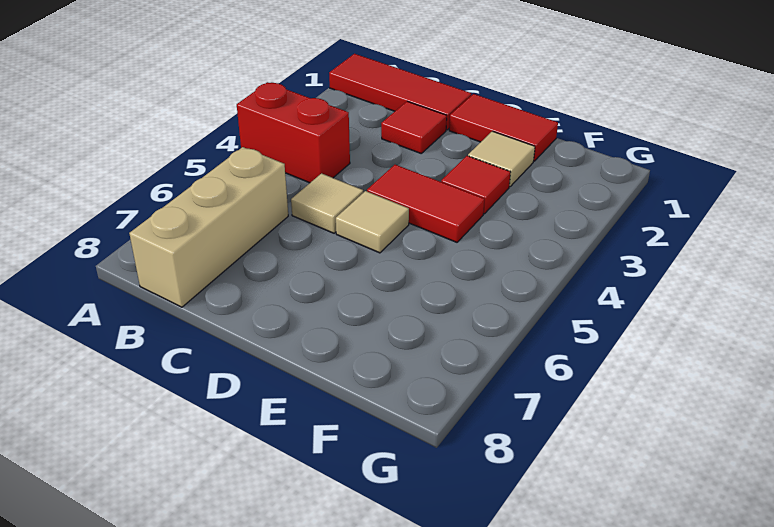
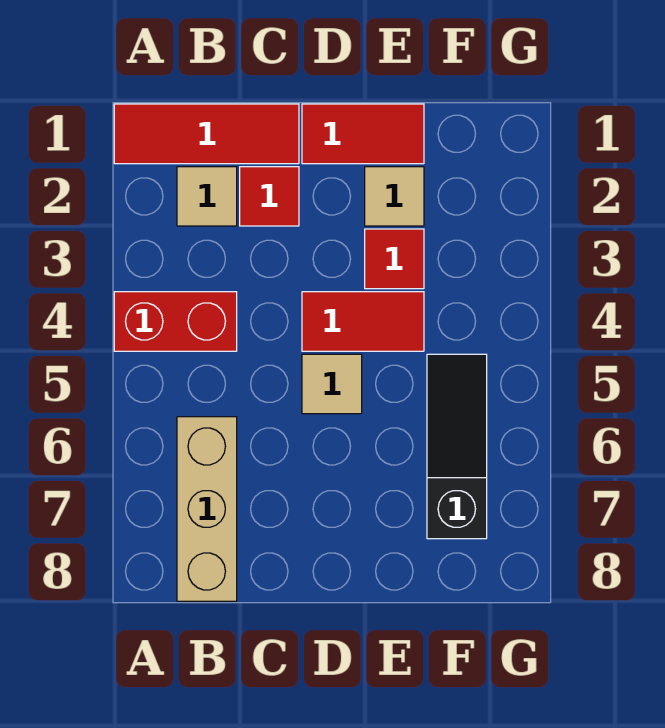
tan tile C5 level 1 -> tan tile B2 level 1
none -> black slope F5:F7 level 1 top 7

